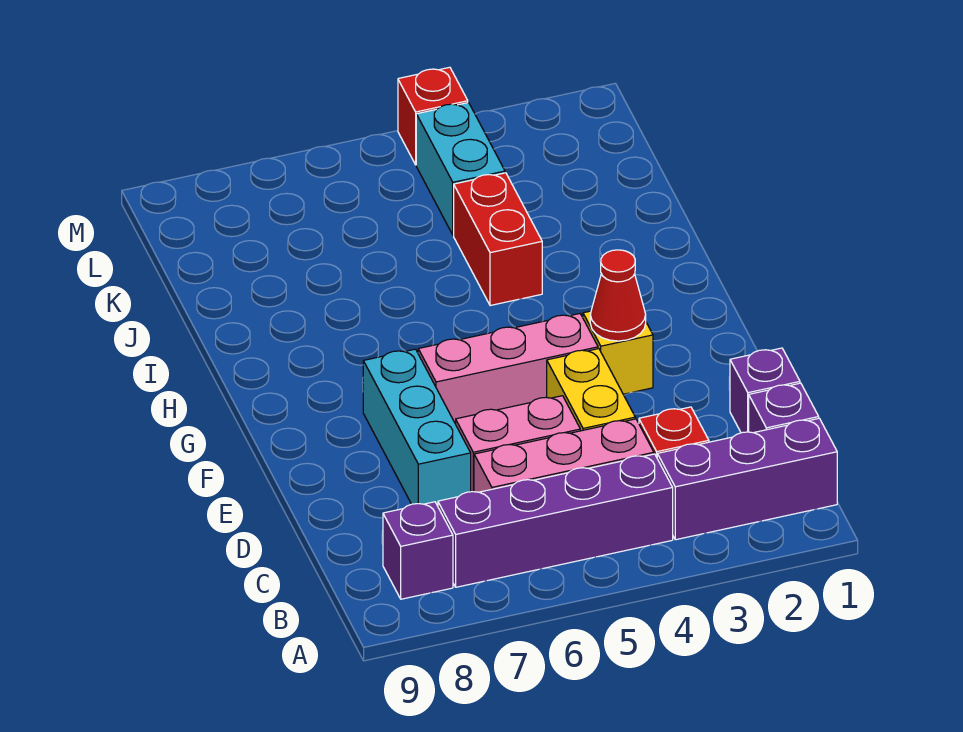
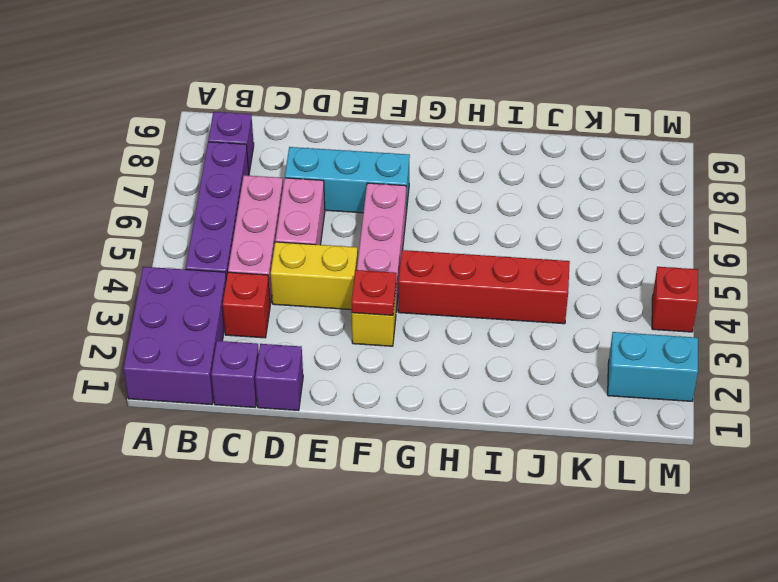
purple brick B1:B3 level 1 -> purple brick A1:B3 level 1
red cone F3 level 2 -> red plate F3 level 2
red brick I4:J4 level 1 -> red brick G4:J4 level 1
cyan brick K4:L4 level 1 -> cyan brick L2:M2 level 1

